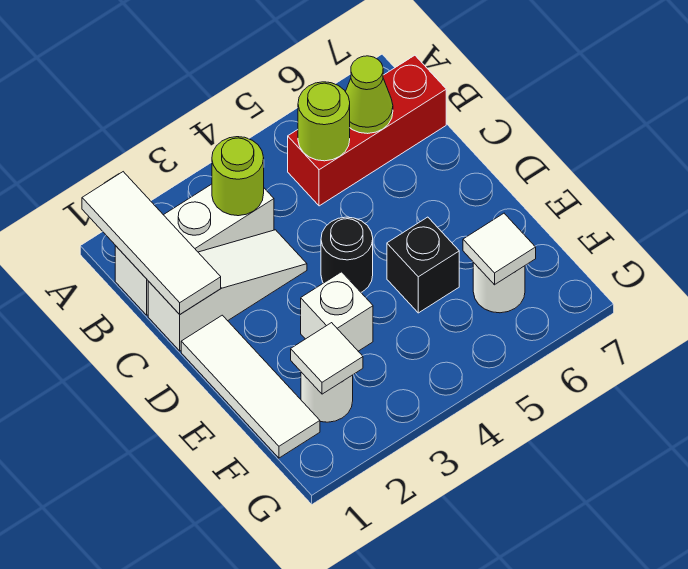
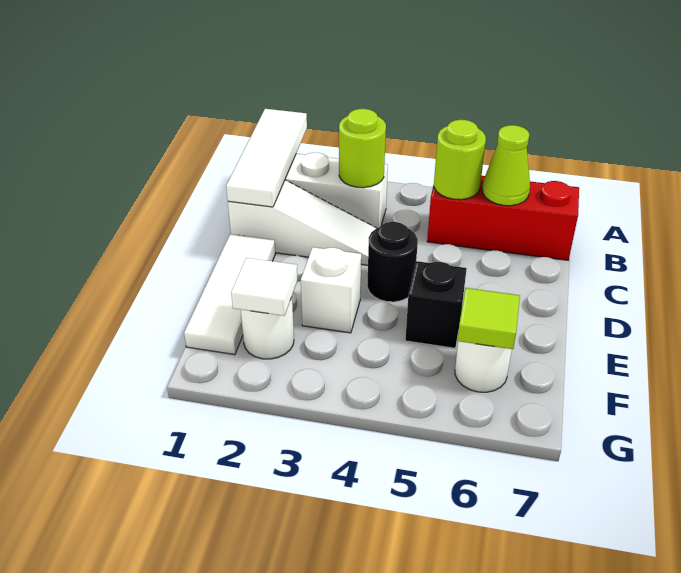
white tile F6 level 2 -> lime tile F6 level 2

